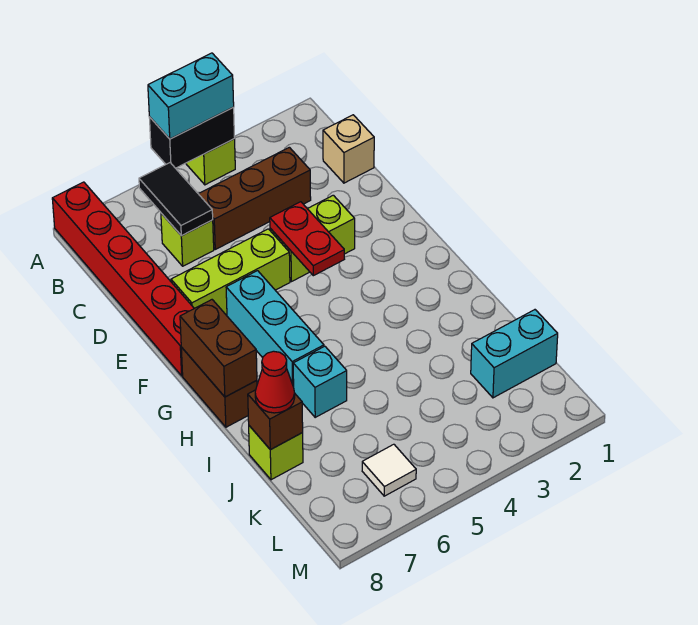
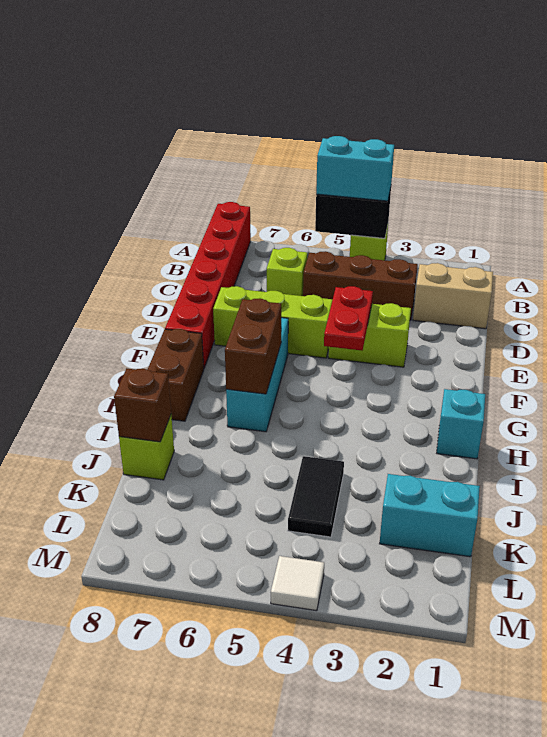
black tile B6:C6 level 2 -> black tile J4:K4 level 1
tan brick C1 level 1 -> tan brick C1:C2 level 1
brown brick G8:H8 level 2 -> brown brick G6:H6 level 2
cyan brick I6 level 1 -> cyan brick H1 level 1
red cone J8 level 3 -> none
white tile L6 level 1 -> white tile M4 level 1

